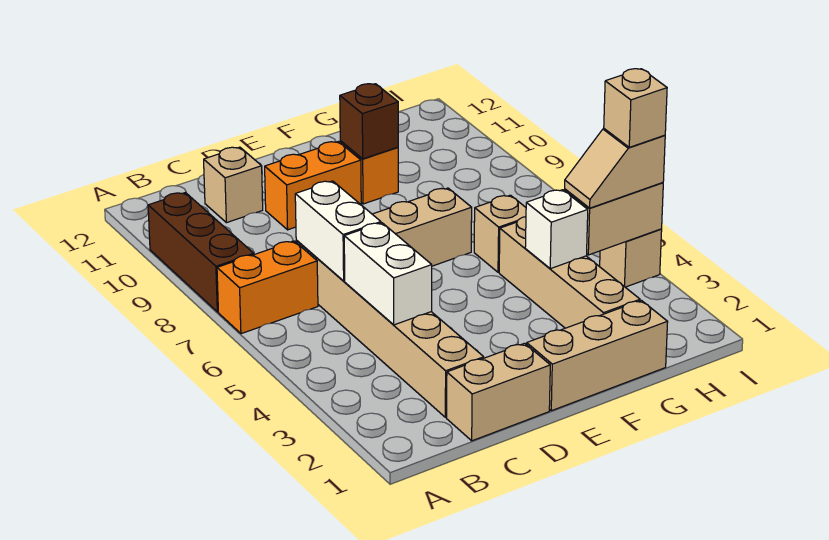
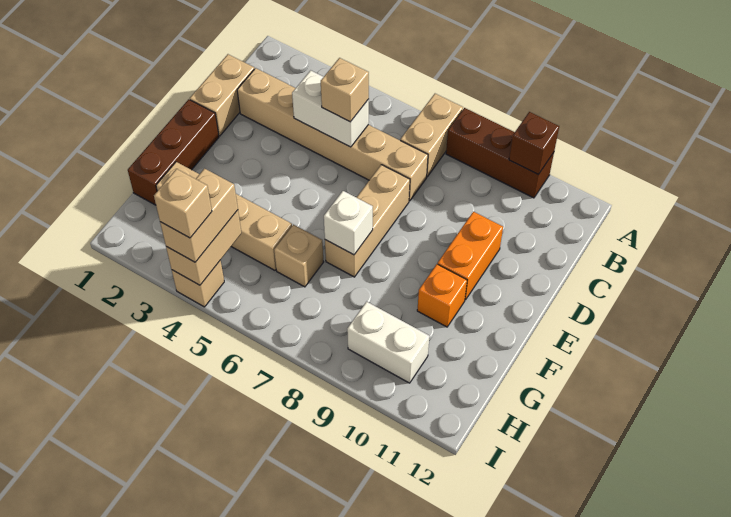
orange brick A7:B7 level 1 -> tan brick A7:B7 level 1
white brick C6:C7 level 2 -> white brick H9:H10 level 1
tan brick C11 level 1 -> tan brick C5 level 3
tan brick E1:G1 level 1 -> brown brick E1:G1 level 1
brown brick F10 level 2 -> brown brick A10 level 2
white brick G4 level 2 -> white brick F7 level 2
tan slope H4:I4 level 3 top I -> tan brick H4:I4 level 3

